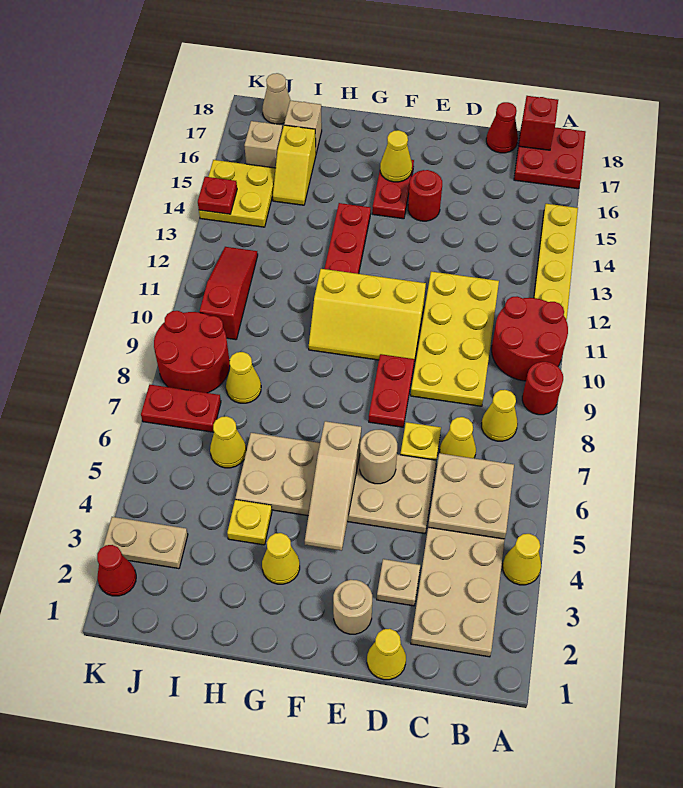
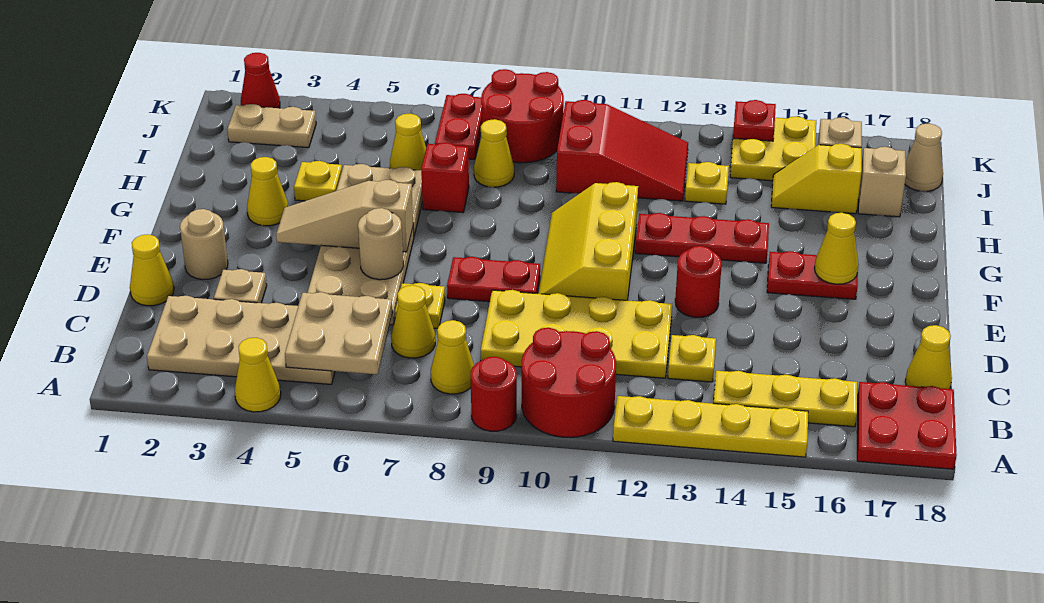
none -> yellow plate B14:B16 level 1
red brick B18 level 2 -> red brick H7 level 1
none -> yellow plate C13 level 1
red cone C18 level 1 -> yellow cone C18 level 1
red round brick E15 level 1 -> red round brick E13 level 1
none -> yellow plate I13 level 1
tan plate J3:K3 level 1 -> tan plate J2:J3 level 1
red slope J10:J12 level 1 top 10 -> red slope I10:J12 level 1 top 10

